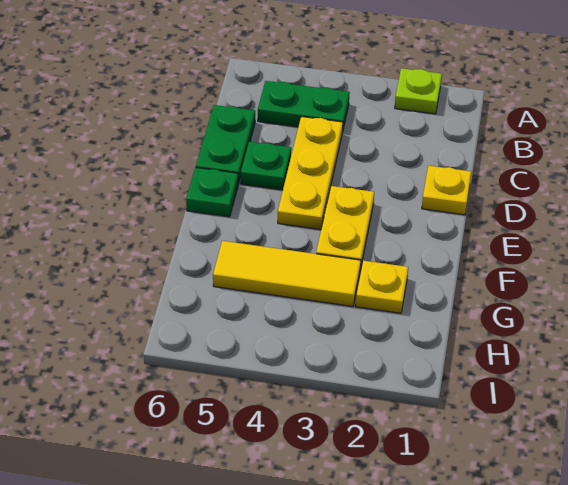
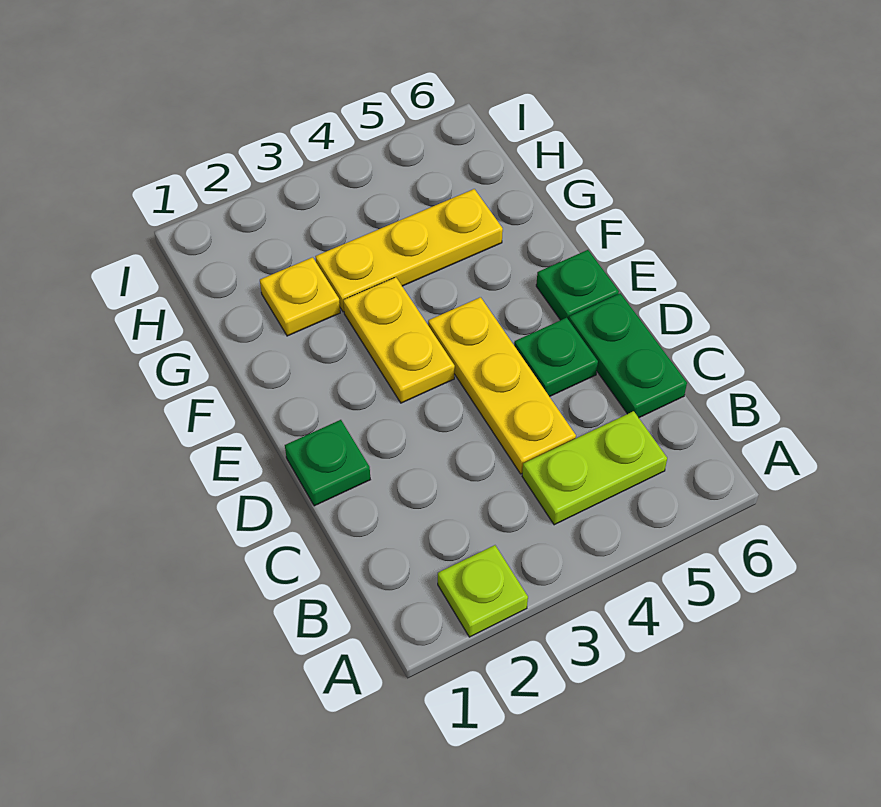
green plate B4:B5 level 1 -> lime plate B4:B5 level 1
yellow plate D1 level 1 -> green plate D1 level 1
yellow tile G3:G5 level 1 -> yellow plate G3:G5 level 1

